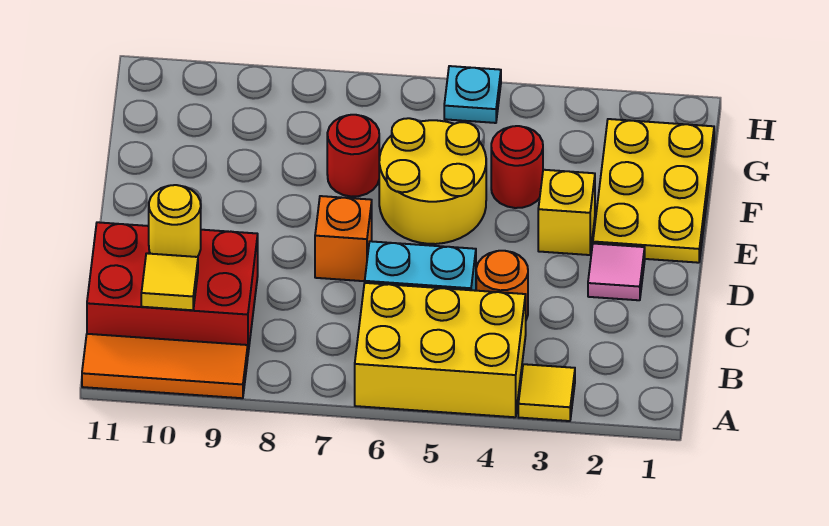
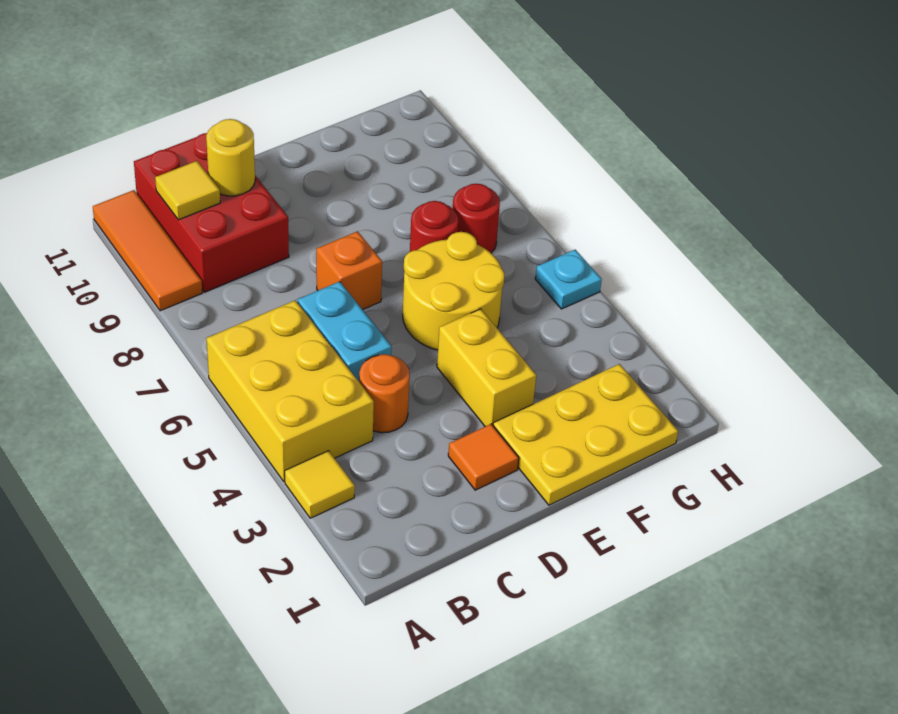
pink tile D2 level 1 -> orange tile D2 level 1
yellow brick E3 level 1 -> yellow brick E3:E4 level 1
red round brick F4 level 1 -> red round brick G7 level 1

